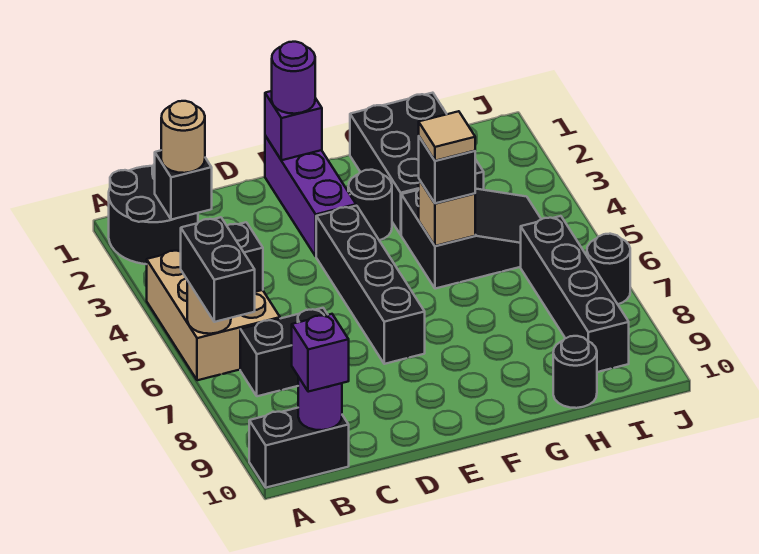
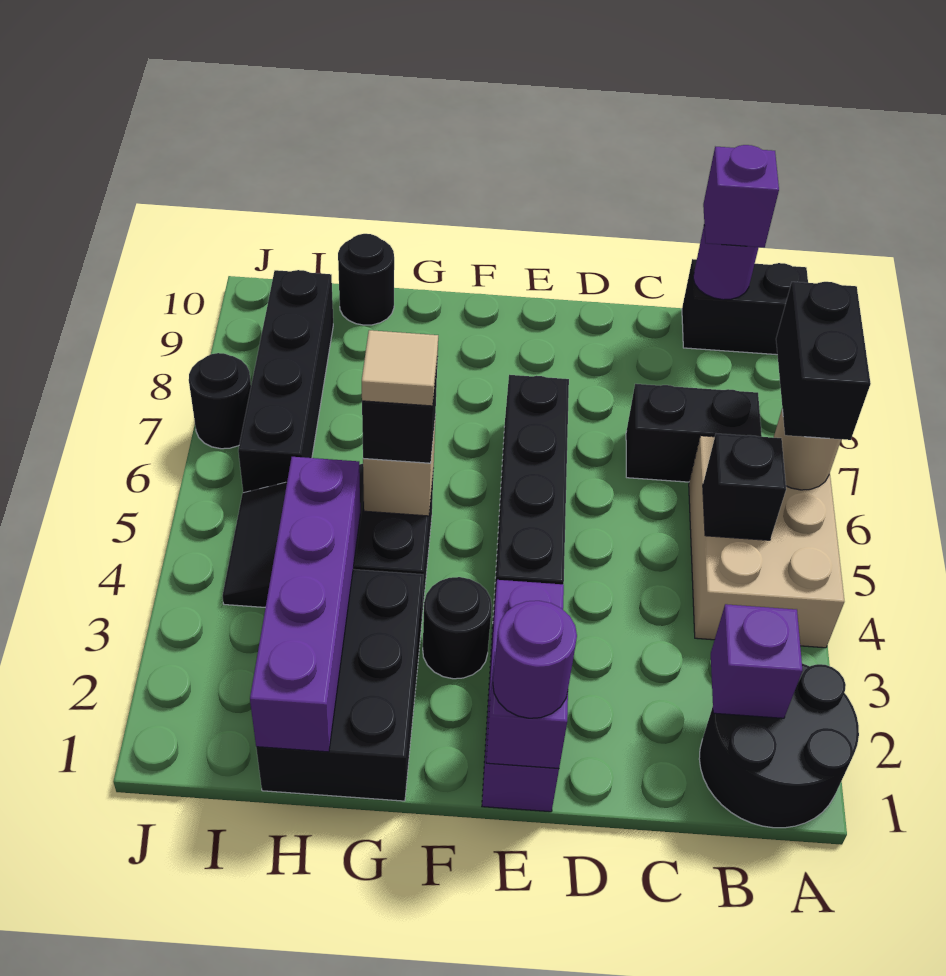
black brick B2 level 2 -> purple brick B2 level 2
tan round brick B2 level 3 -> none
none -> purple brick H1:H4 level 2

